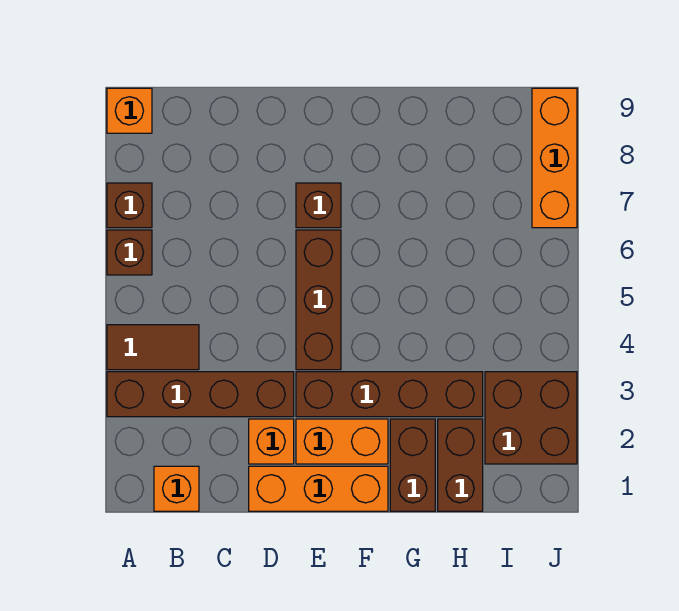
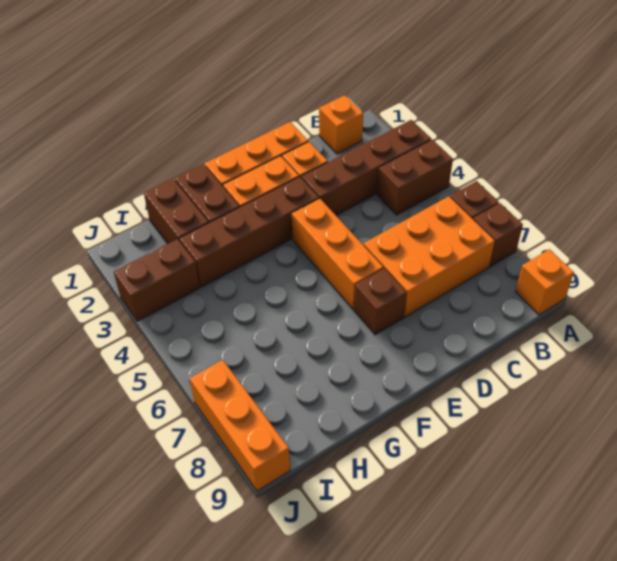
brown tile A4:B4 level 1 -> brown brick A4:B4 level 1
none -> orange brick B6:D7 level 1
brown brick E4:E6 level 1 -> orange brick E4:E6 level 1
brown brick I2:J3 level 1 -> brown brick I3:J3 level 1

